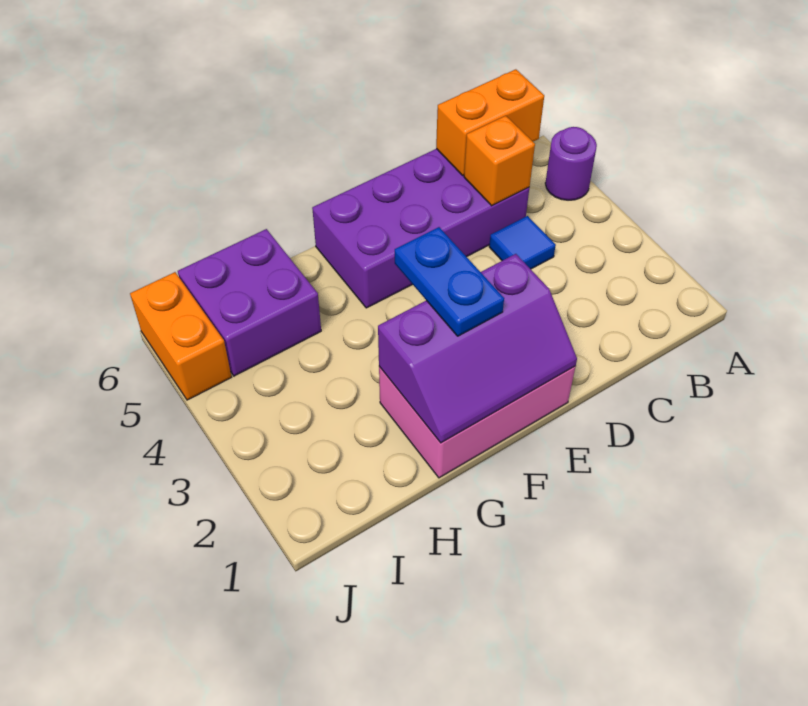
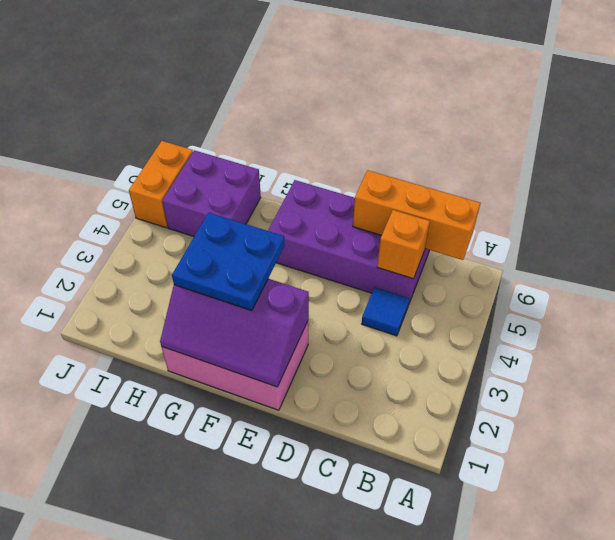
purple round brick A5 level 1 -> none
orange brick B6:C6 level 2 -> orange brick B6:D6 level 2
blue plate F2:F3 level 3 -> blue plate F2:G3 level 3

